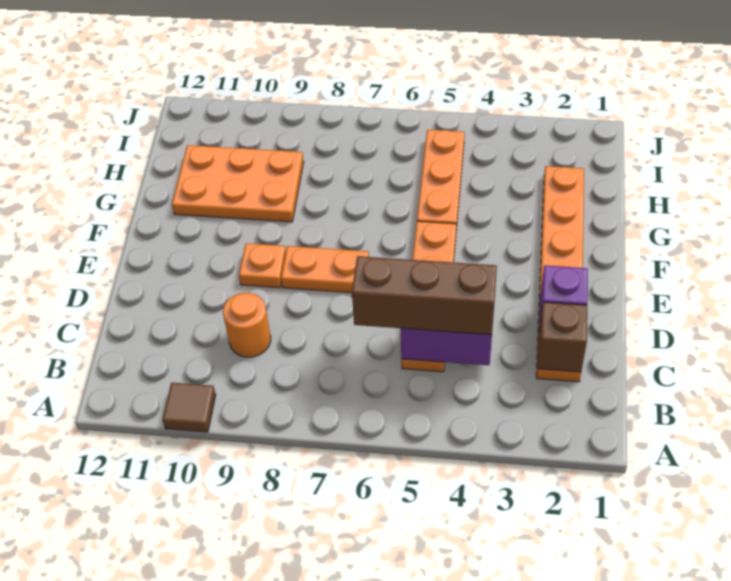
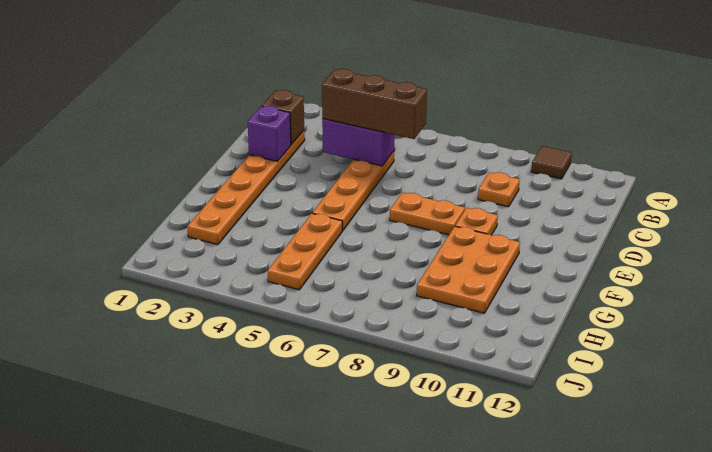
orange round brick C9 level 1 -> orange plate C9 level 1
orange plate G9:H11 level 1 -> orange plate F9:H10 level 1

